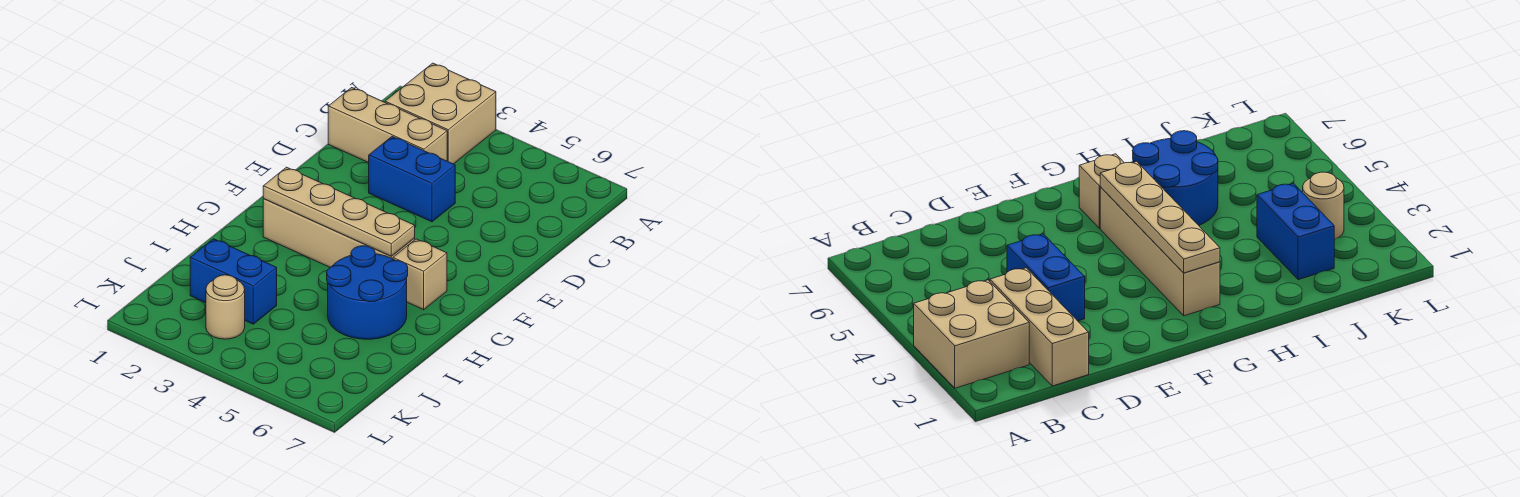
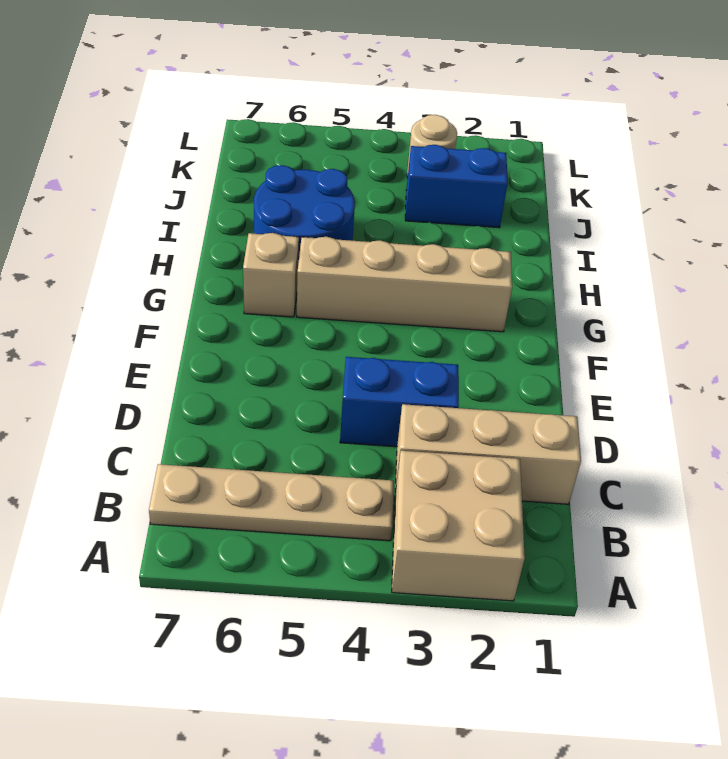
tan plate G2:G5 level 2 -> tan plate B4:B7 level 1

